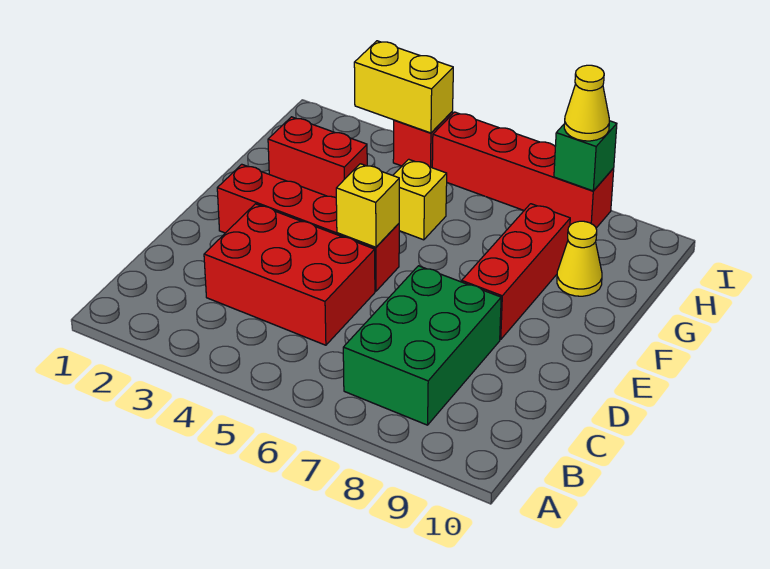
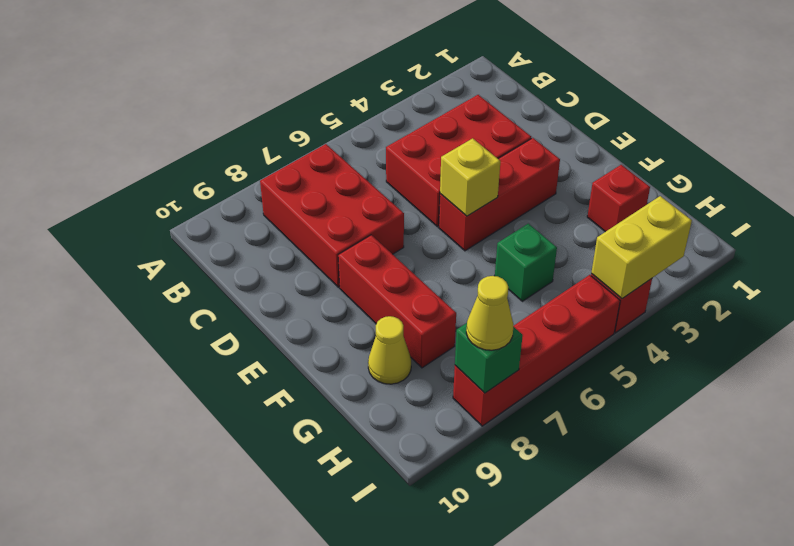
green brick B7:D8 level 1 -> red brick B7:D8 level 1
red brick E2:E5 level 1 -> red brick E3:E5 level 1
red brick G2:G3 level 1 -> red brick G2 level 1
yellow brick G5 level 1 -> green brick G5 level 1

